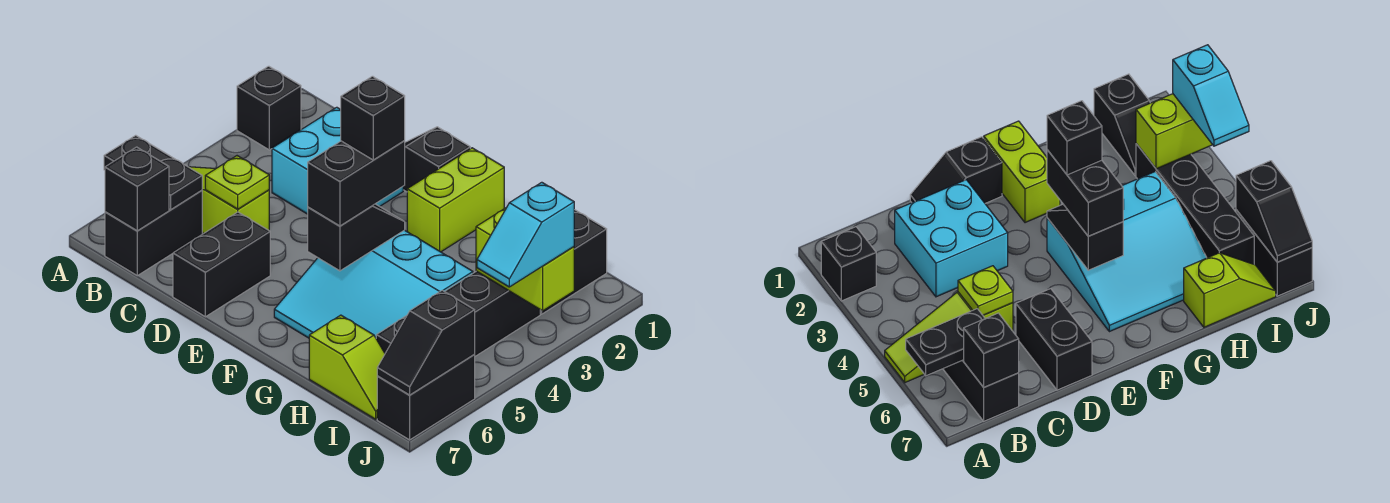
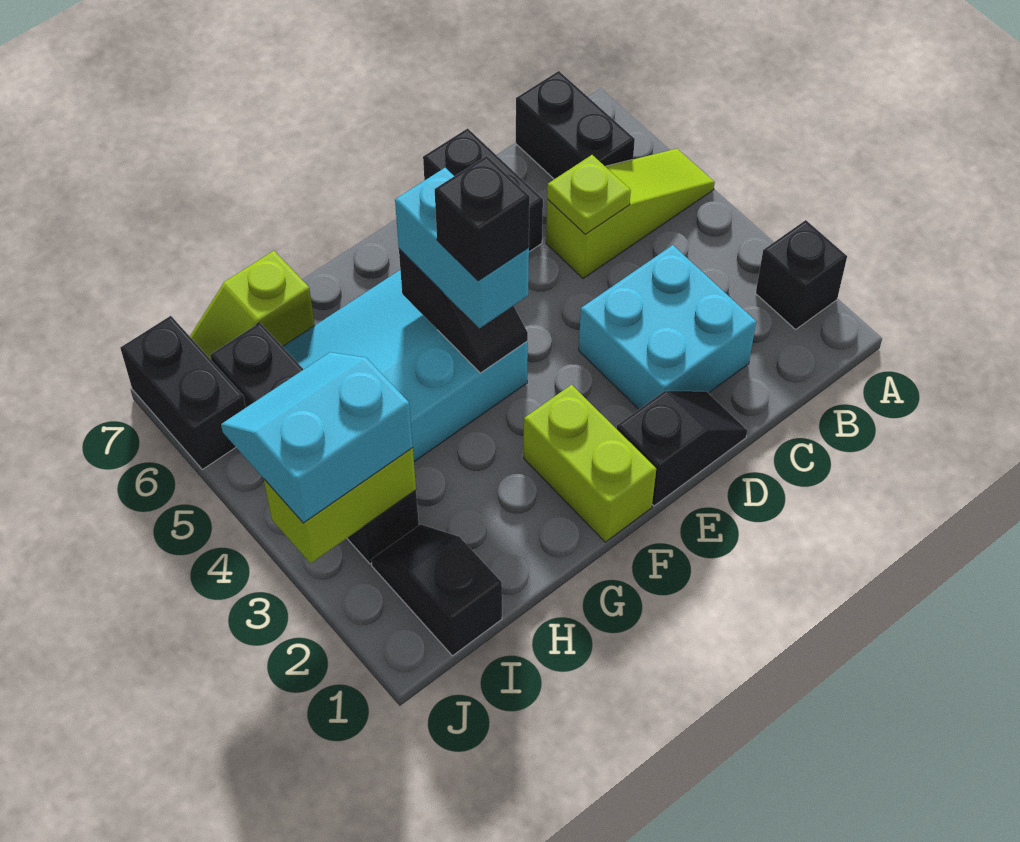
black plate A6:B6 level 2 -> none
black brick B7 level 2 -> none
black brick F4:F5 level 3 -> cyan brick F4:F5 level 3
cyan slope J3:J4 level 3 top 3 -> cyan slope I3:J4 level 3 top 3
black slope J6:J7 level 2 top 6 -> none

